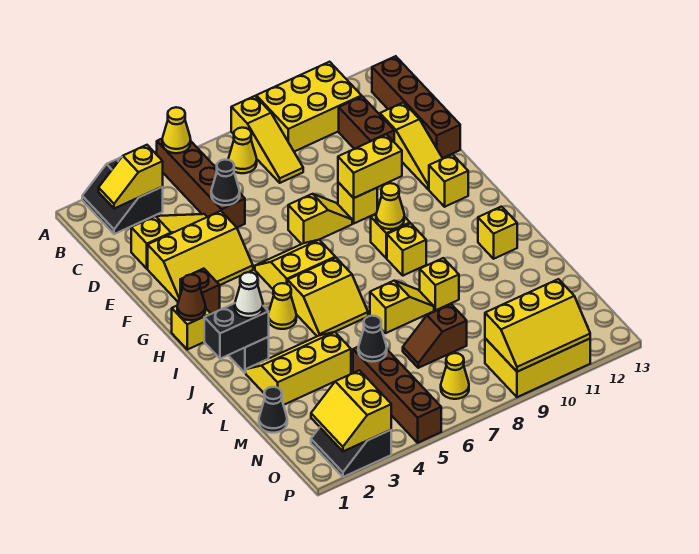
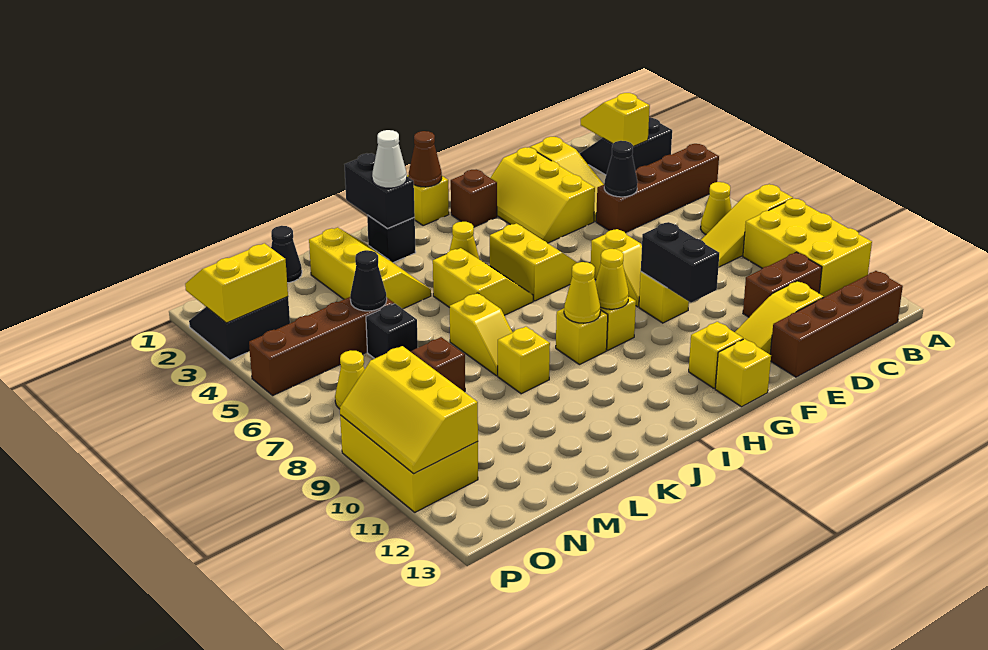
yellow cone A5 level 2 -> yellow cone I9 level 2
yellow brick F9:F10 level 2 -> black brick F9:F10 level 2
yellow slope I5:J6 level 1 top I -> yellow slope I5:J6 level 1 top J
yellow brick J12 level 1 -> yellow brick G13 level 1
none -> black brick M6 level 1

